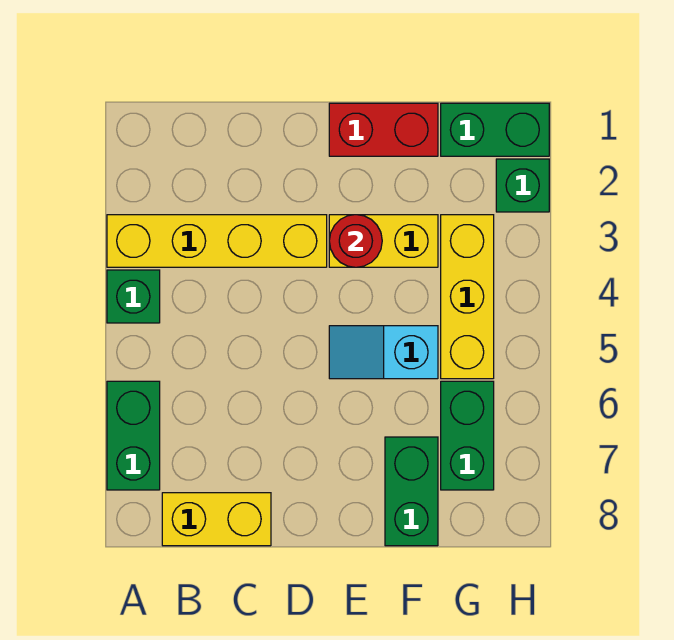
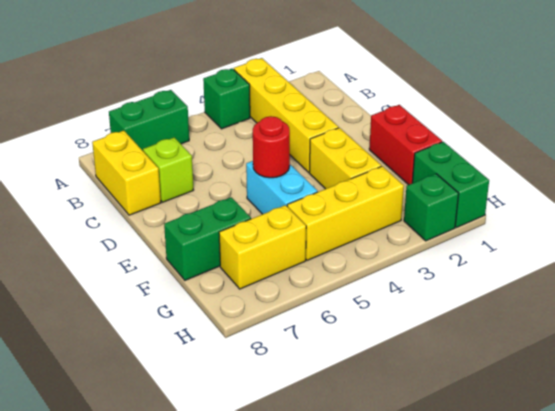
none -> lime brick C7 level 1
red round brick E3 level 2 -> red round brick E5 level 2
cyan slope E5:F5 level 1 top F -> cyan brick E5:F5 level 1
green brick G6:G7 level 1 -> yellow brick G6:G7 level 1

